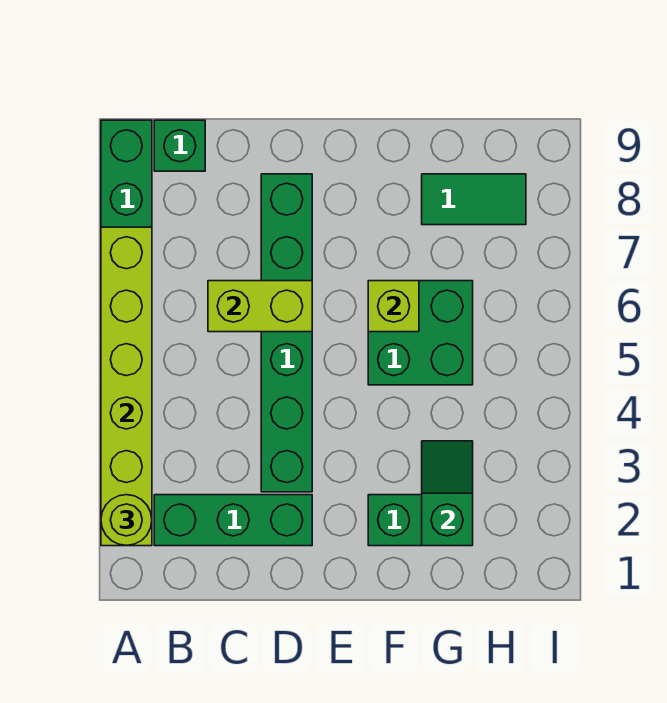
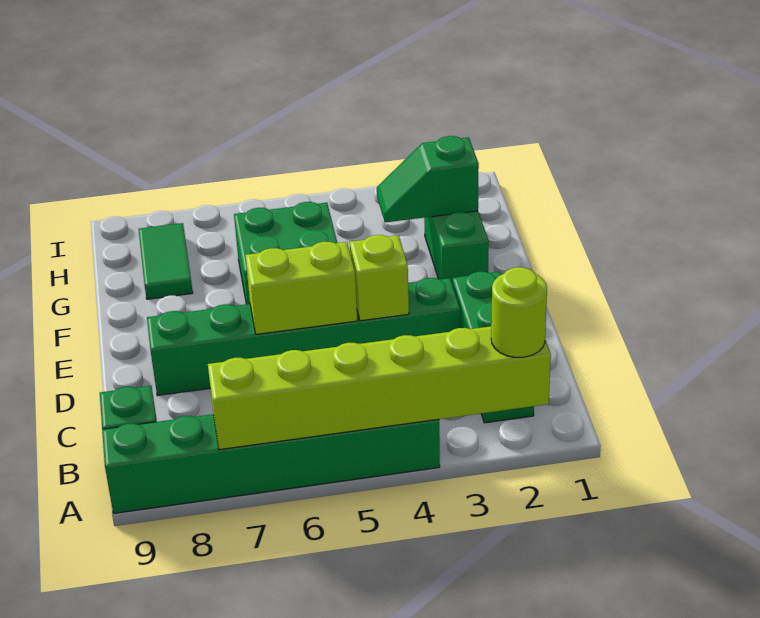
lime brick C6:D6 level 2 -> lime brick D5:D6 level 2
lime brick F6 level 2 -> lime brick D4 level 2

